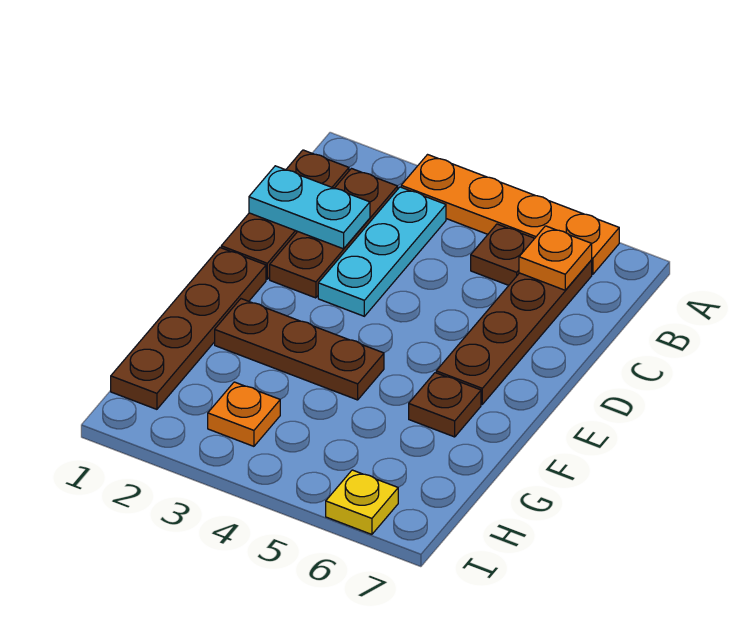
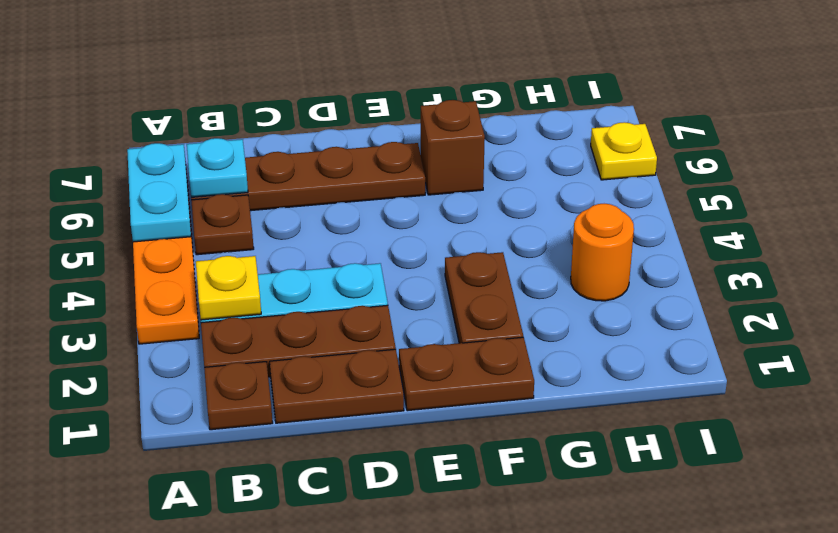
none -> yellow plate B3 level 2
orange plate B6 level 2 -> cyan plate B6 level 2
cyan plate C1:C2 level 2 -> cyan plate A5:A6 level 2
brown plate E1:H1 level 1 -> brown plate E1:F1 level 1
brown plate F2:F4 level 1 -> brown plate F2:F3 level 1
brown plate F6 level 1 -> brown brick F6 level 1
orange plate H3 level 1 -> orange round brick H3 level 1

